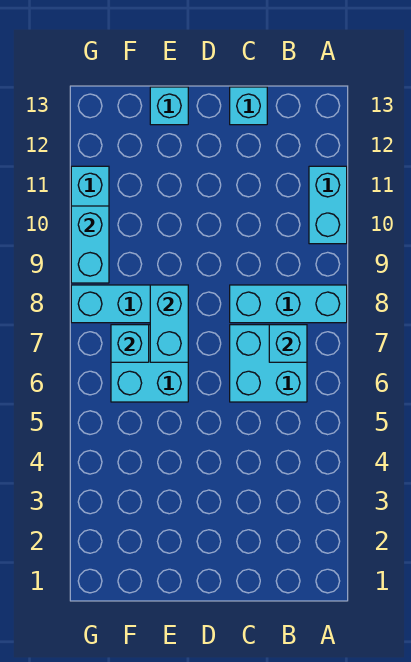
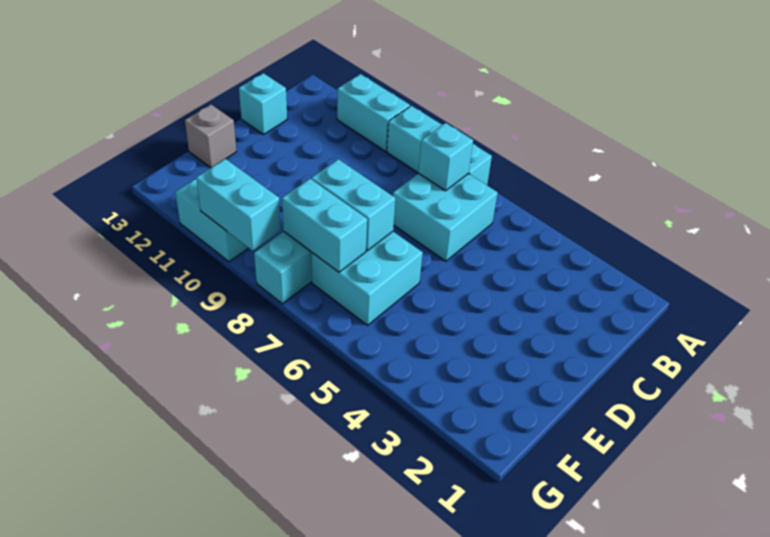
cyan brick A8:C8 level 1 -> cyan brick A7:A9 level 1
cyan brick E13 level 1 -> grey brick E13 level 1
cyan brick F7 level 2 -> cyan brick F7:F8 level 2

